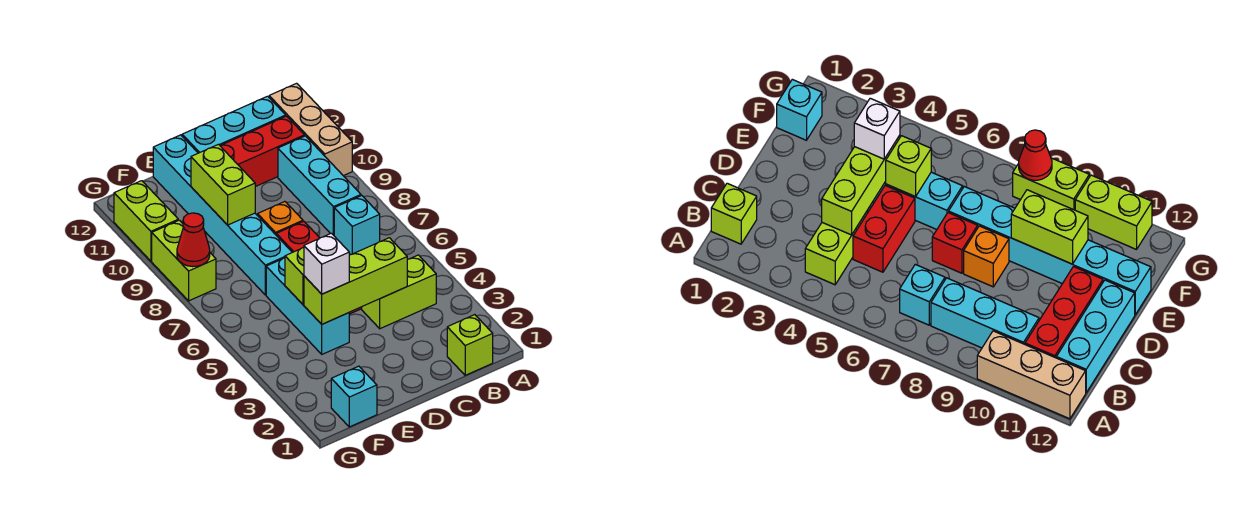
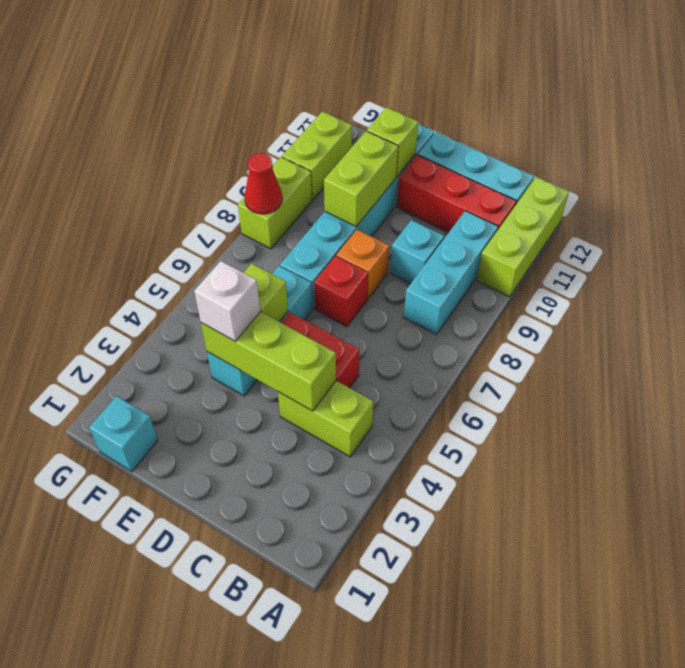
tan brick A10:A12 level 1 -> lime brick A10:A12 level 1
lime brick B1 level 1 -> lime brick E11 level 2
cyan brick B7 level 1 -> cyan brick C9 level 1

